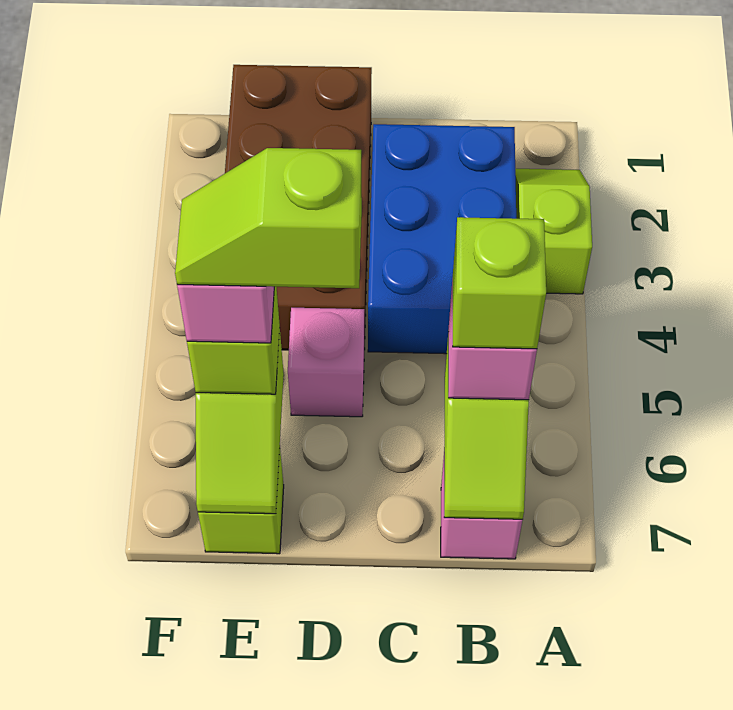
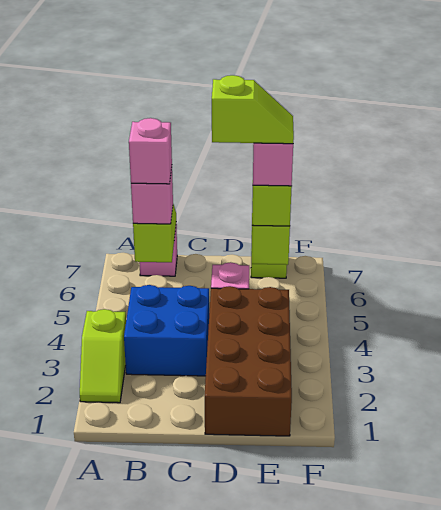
blue brick B2:C4 level 1 -> blue brick B3:C4 level 1
lime brick B6 level 4 -> pink brick B6 level 4

